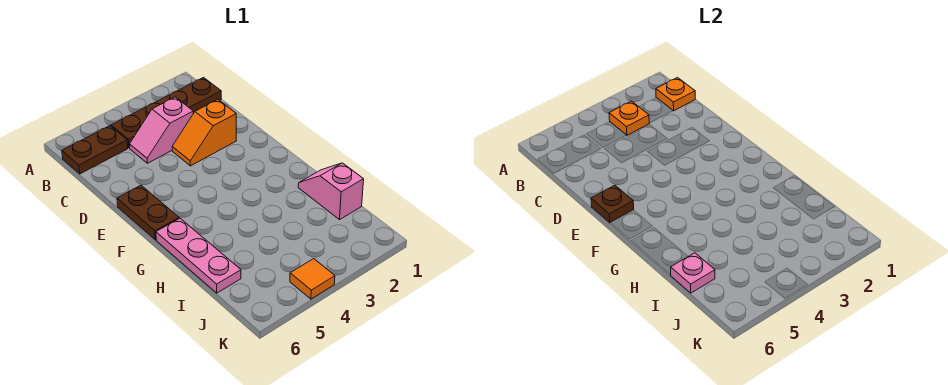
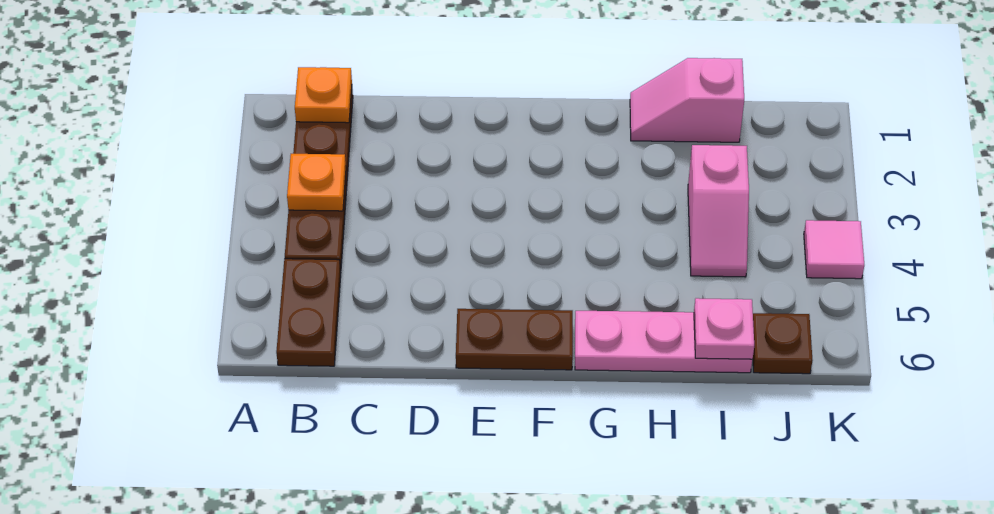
pink slope C3:C4 level 1 top 3 -> pink slope I3:I4 level 1 top 3
orange slope D2:D3 level 1 top 2 -> none
brown plate E6 level 2 -> brown plate J6 level 1
orange tile K4 level 1 -> pink tile K4 level 1

